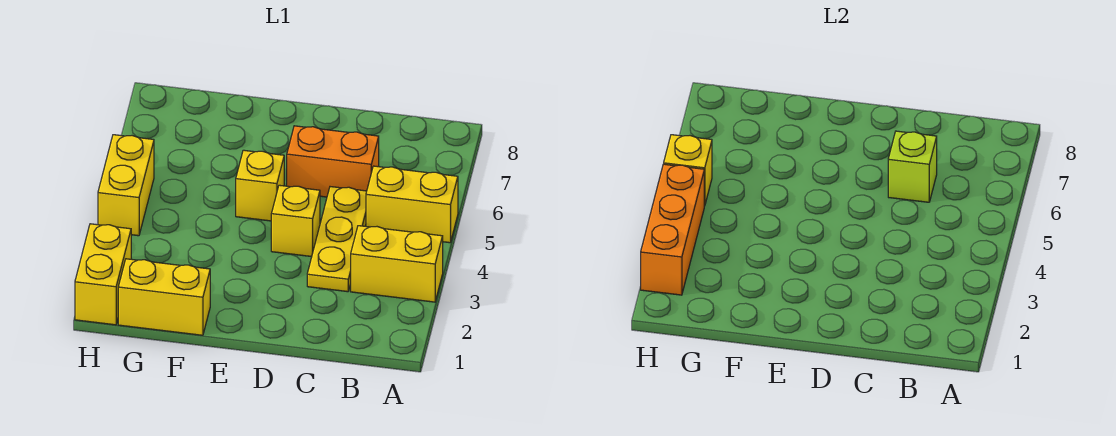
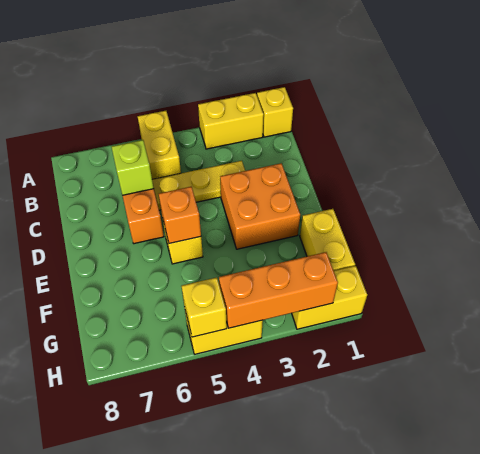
yellow brick A3:B3 level 1 -> yellow brick A2:A3 level 1
none -> orange brick D2:E3 level 1
yellow brick D4 level 1 -> yellow brick A1 level 1
none -> orange brick E5 level 2

